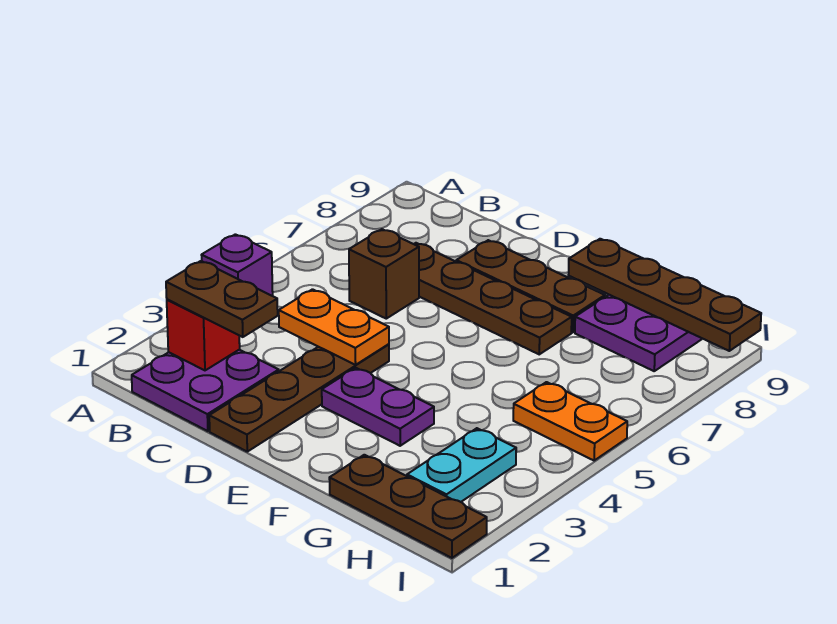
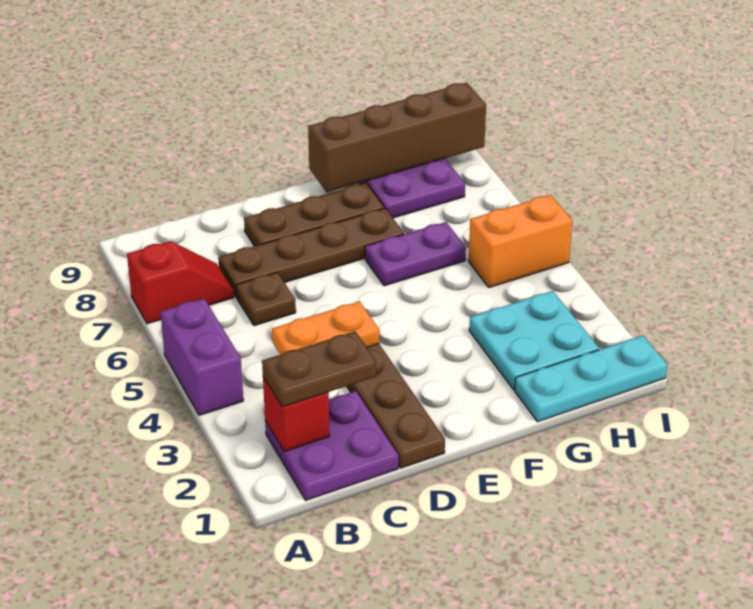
purple brick A4 level 1 -> purple brick A4:A5 level 1
none -> red slope A7:B7 level 1 top A
brown brick C6 level 1 -> brown plate C6 level 1
purple plate E3:F3 level 1 -> purple plate F6:G6 level 1
brown plate F9:I9 level 2 -> brown brick F9:I9 level 2
brown plate G1:I1 level 1 -> cyan plate G1:I1 level 1
cyan plate H2:H3 level 1 -> cyan plate G2:H3 level 1
orange plate H5:I5 level 1 -> orange brick H5:I5 level 1

